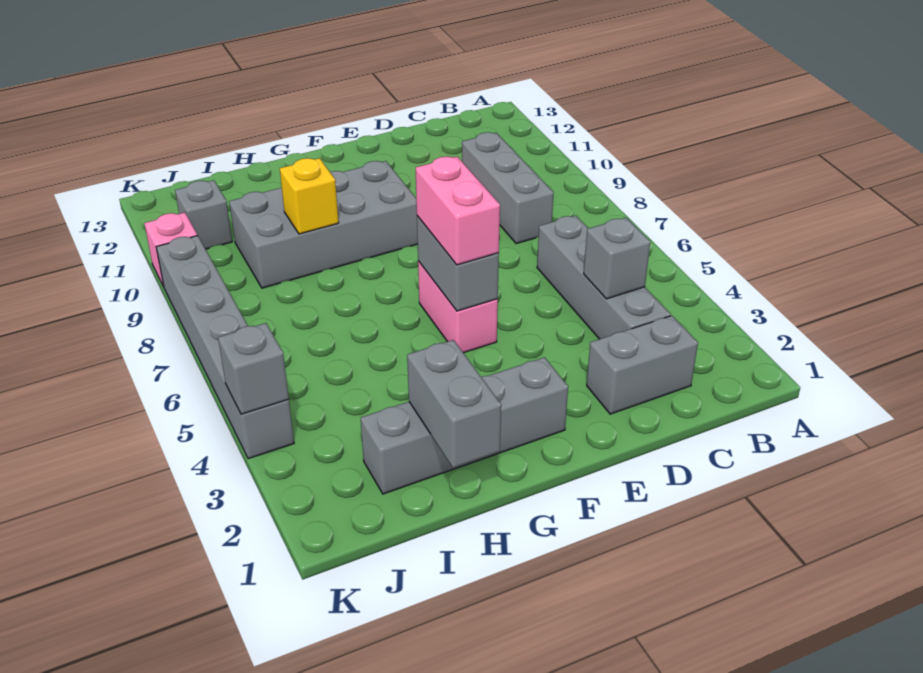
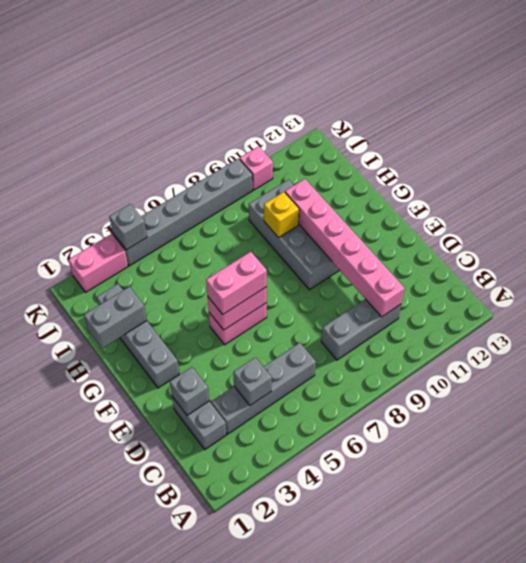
none -> pink brick C10:H10 level 2
grey brick F5:F6 level 2 -> pink brick F5:F6 level 2
grey brick J11 level 1 -> grey brick D2 level 2
none -> pink brick K2:K3 level 1

